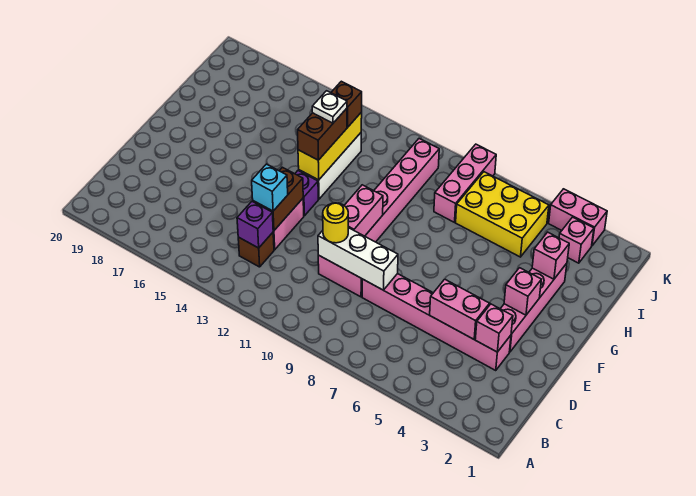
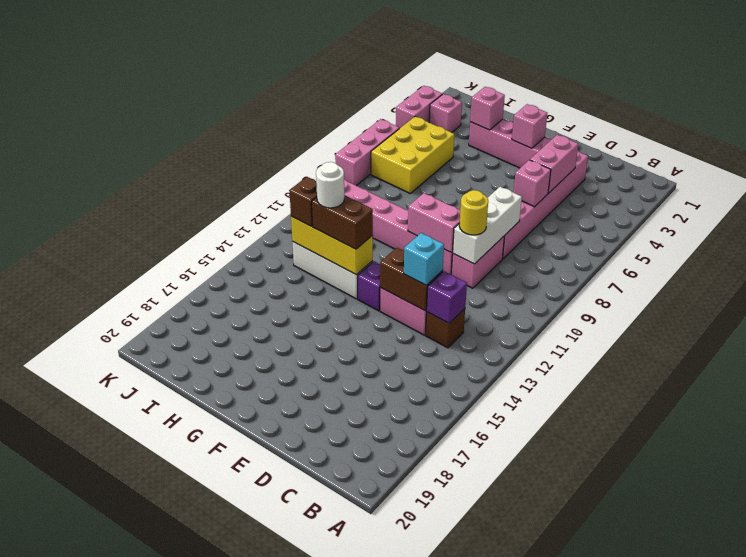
pink brick D3 level 2 -> pink brick D6 level 2
white plate H13 level 4 -> white round brick H13 level 4
pink brick I8:K8 level 1 -> pink brick K6:K8 level 1

